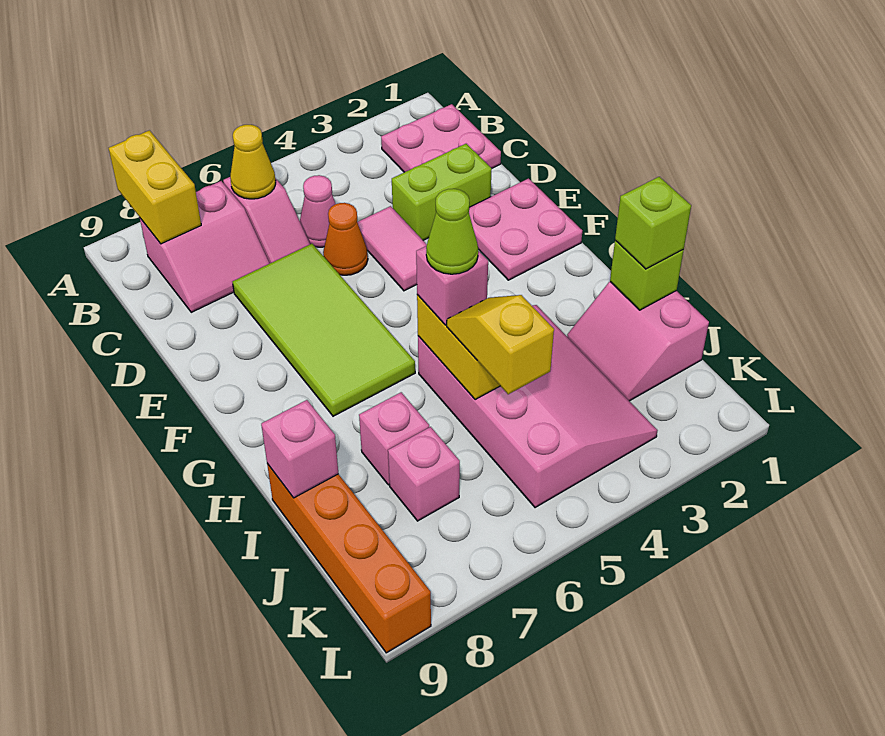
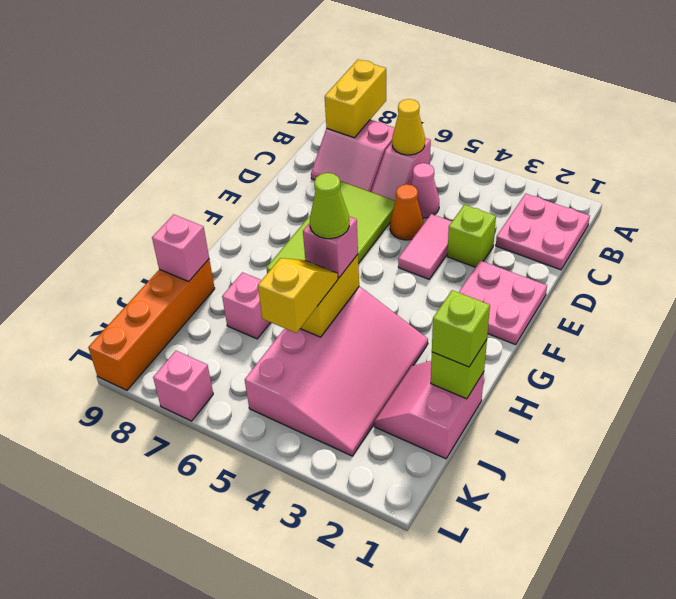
lime brick D2:D3 level 1 -> lime brick D3 level 1
pink brick J7 level 1 -> pink brick L7 level 1

